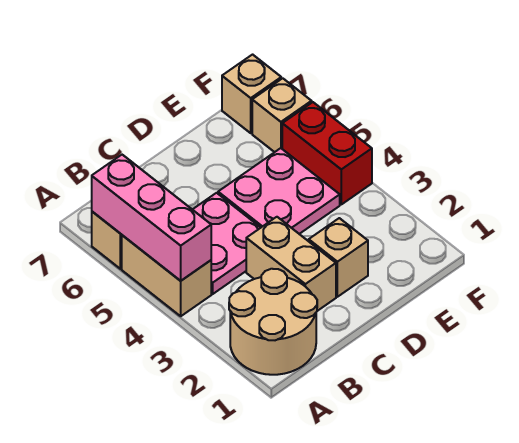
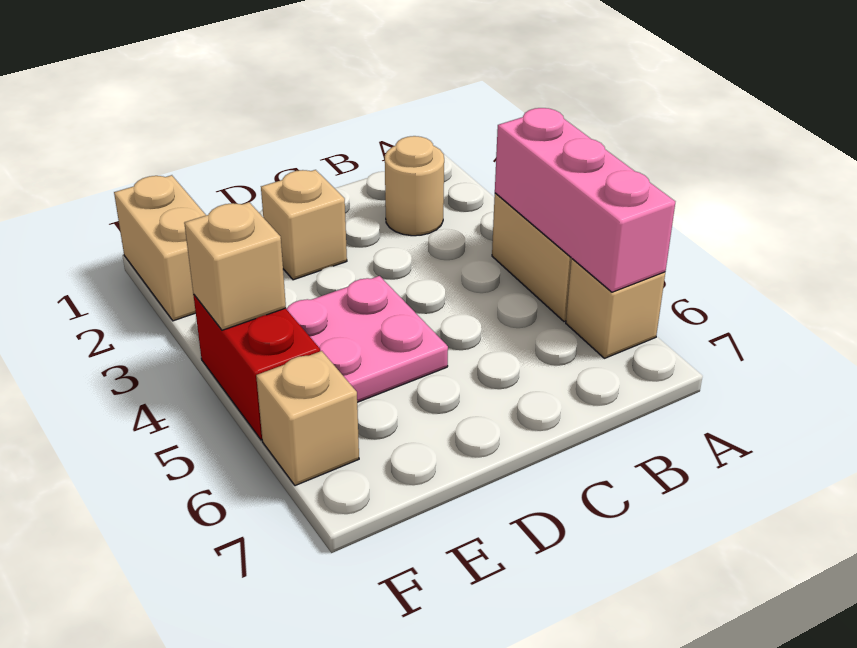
tan round brick A1:B2 level 1 -> tan round brick B2 level 1
pink plate B4:C5 level 1 -> none
tan brick C2:C3 level 1 -> tan brick F1:F2 level 1
tan brick F7 level 1 -> tan brick F4 level 2

